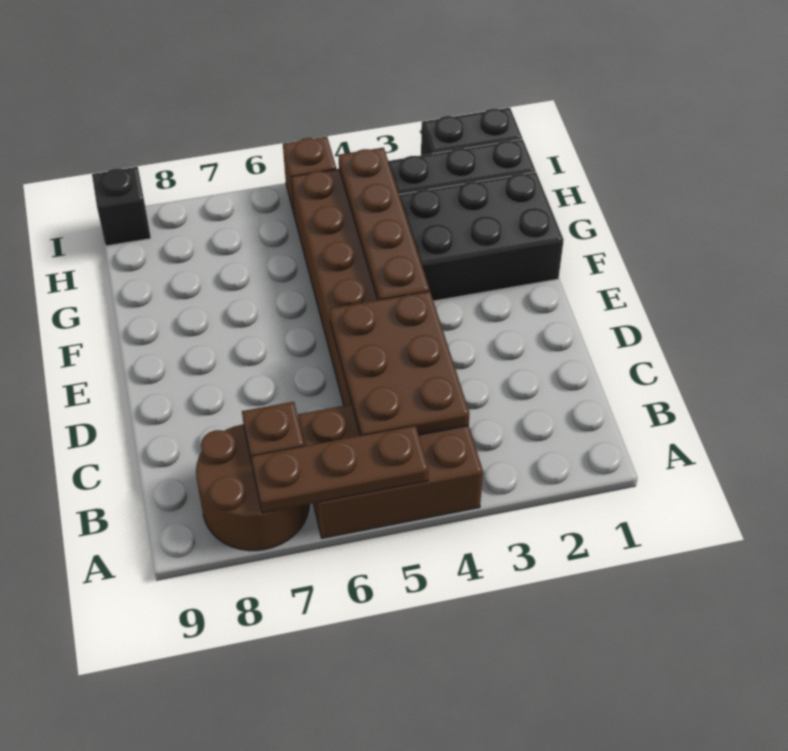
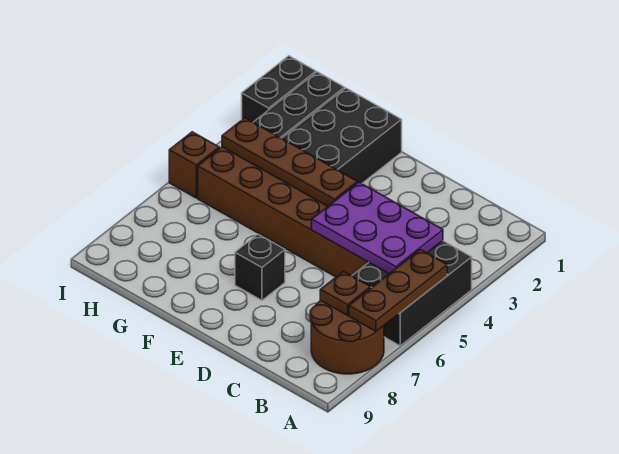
brown brick A4:B6 level 1 -> black brick A4:B6 level 1
brown plate B4:D5 level 2 -> purple plate B4:D5 level 2
black brick I9 level 1 -> black brick E7 level 1

